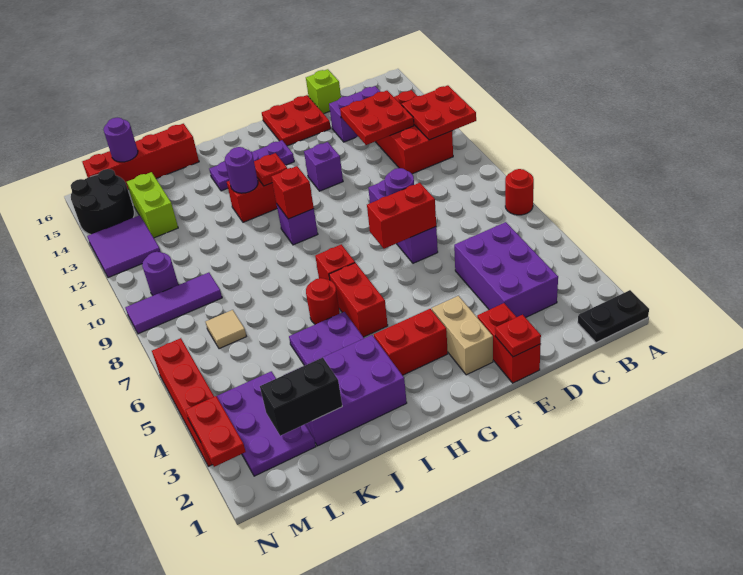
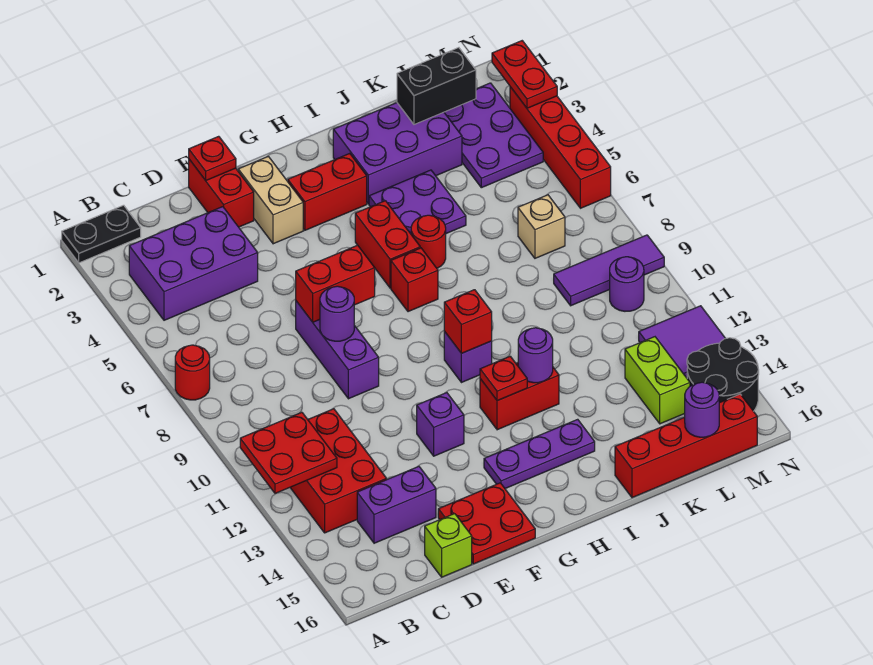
purple brick C3:D5 level 1 -> purple brick B3:D4 level 1
red plate C12:D13 level 2 -> none
tan tile L7 level 1 -> tan brick L7 level 1

